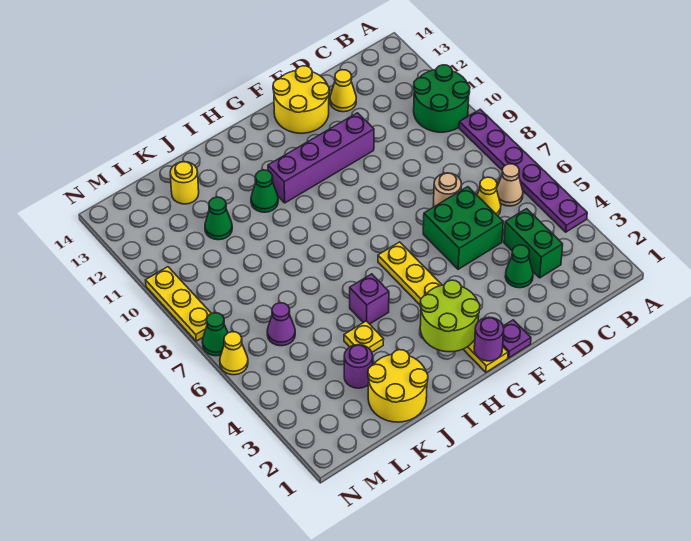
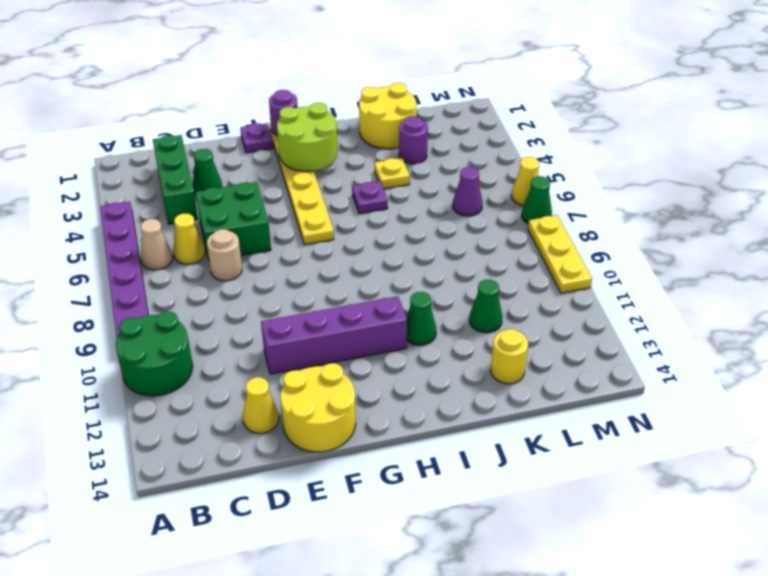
green brick C3:C4 level 1 -> green brick C2:C4 level 1
purple brick I5 level 1 -> purple plate I5 level 1

